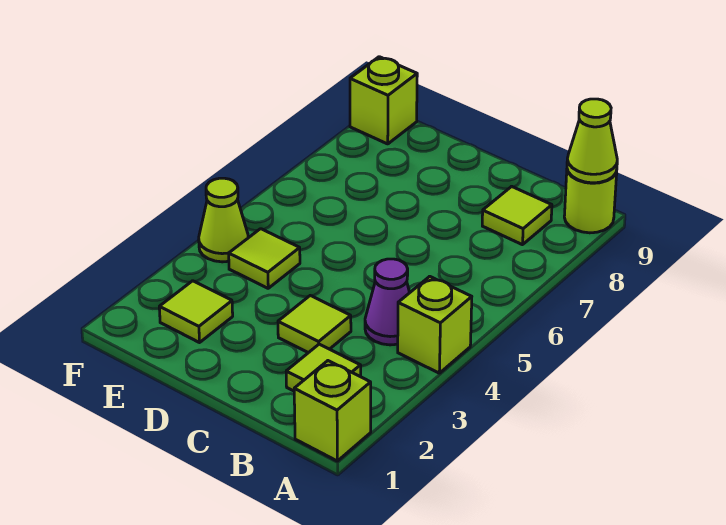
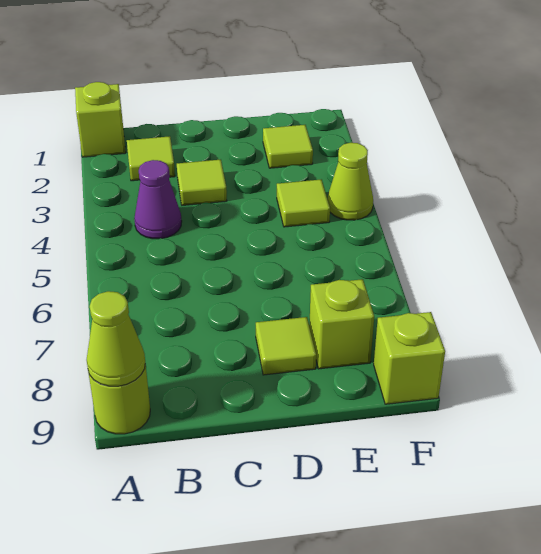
lime brick A4 level 1 -> lime brick E8 level 1
lime tile B8 level 1 -> lime tile D8 level 1

